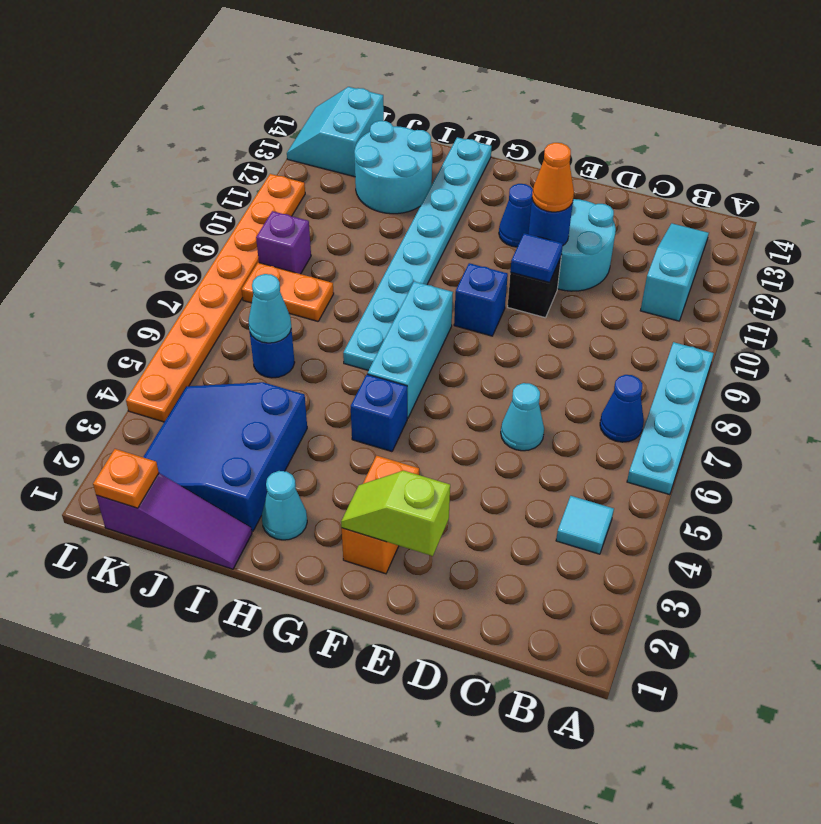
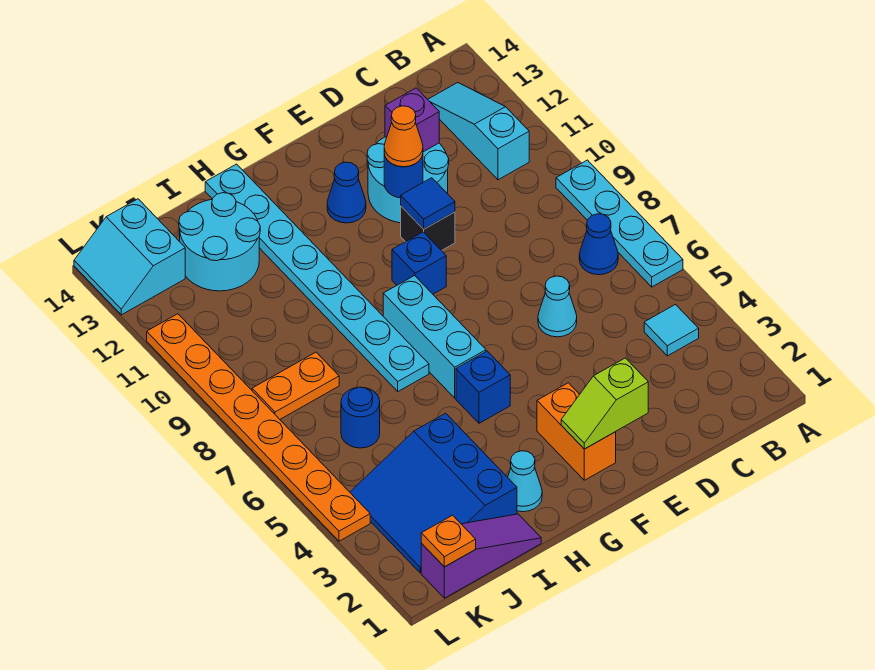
cyan cone J6 level 2 -> none
purple brick K9 level 1 -> purple brick D12 level 2

